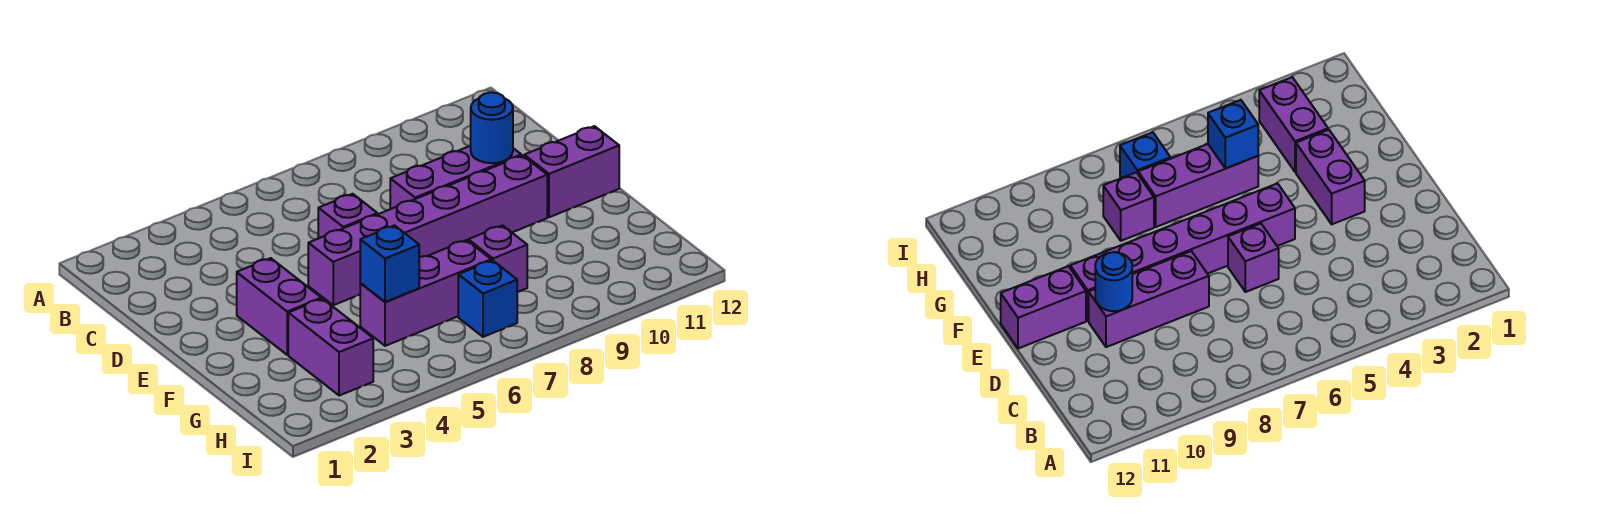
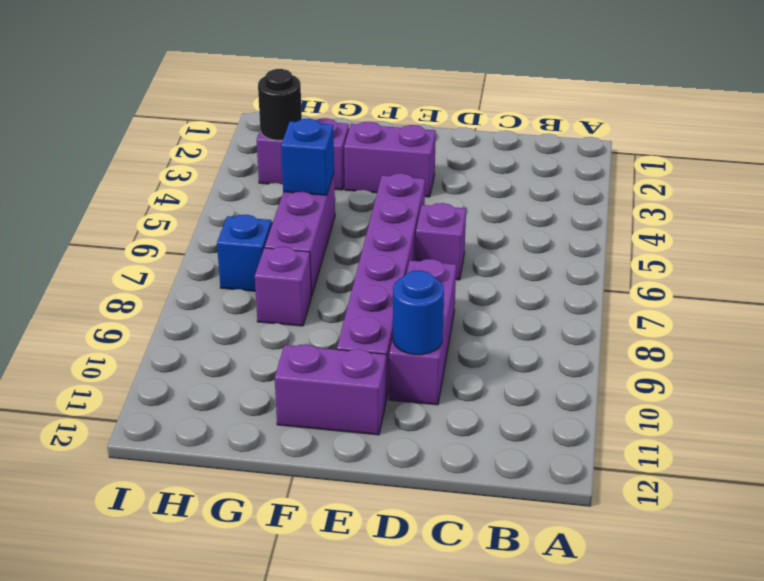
purple brick E11:E12 level 1 -> purple brick E11:F11 level 1
none -> black round brick H3 level 2

